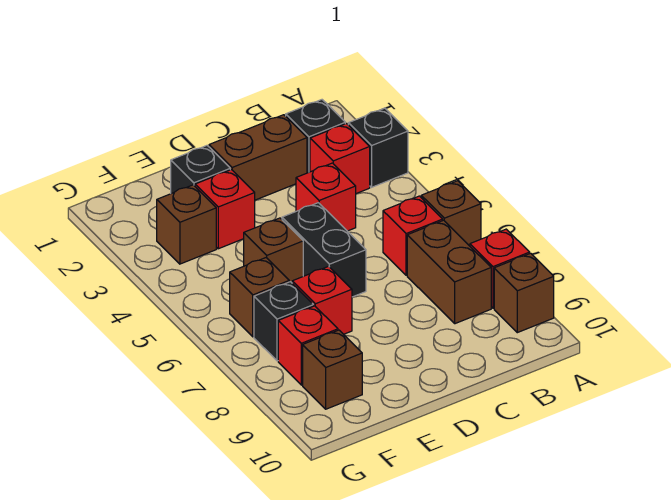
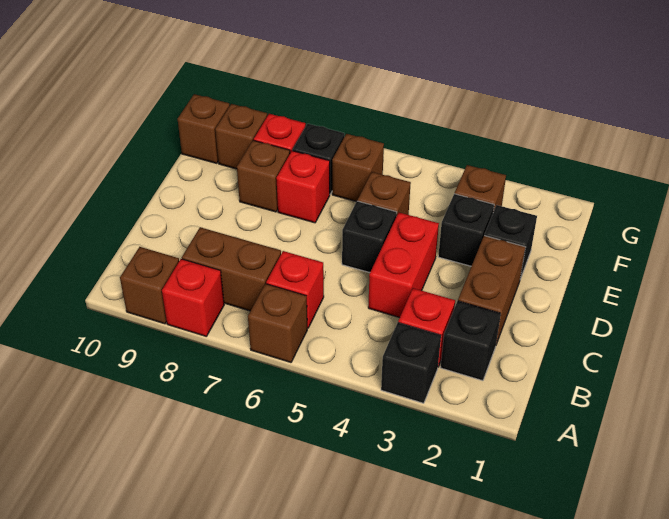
red brick C4 level 1 -> red brick C4:D4 level 1
black brick D5:D6 level 1 -> black brick D5 level 1
red brick E3 level 1 -> black brick E3 level 1
none -> brown brick E8 level 1
none -> brown brick F10 level 1

